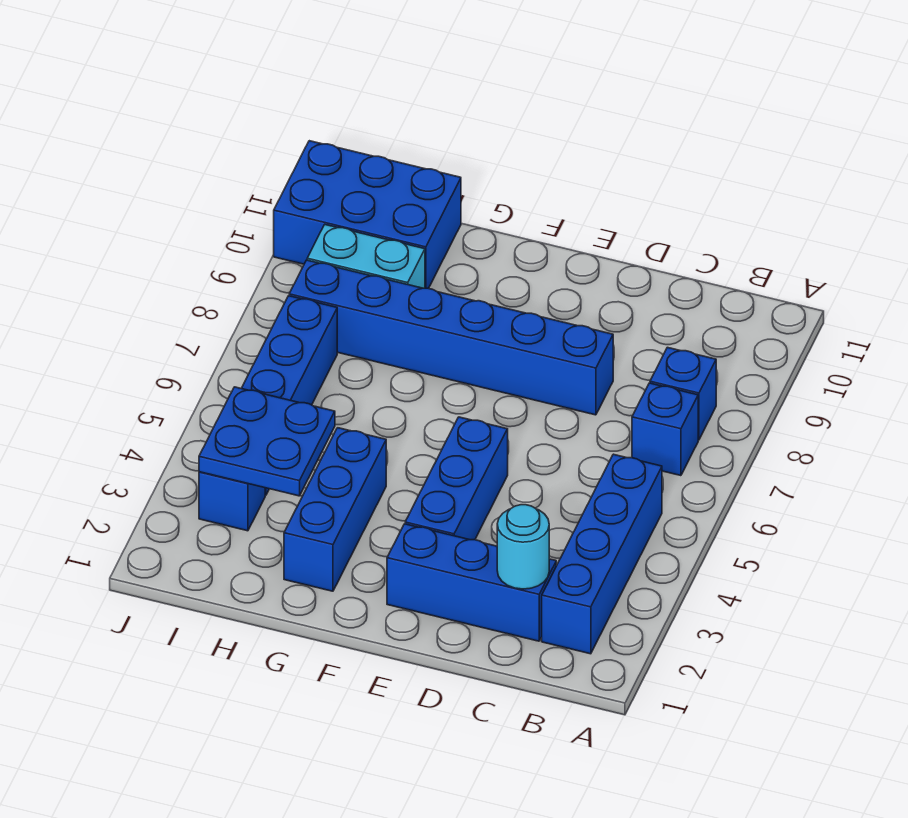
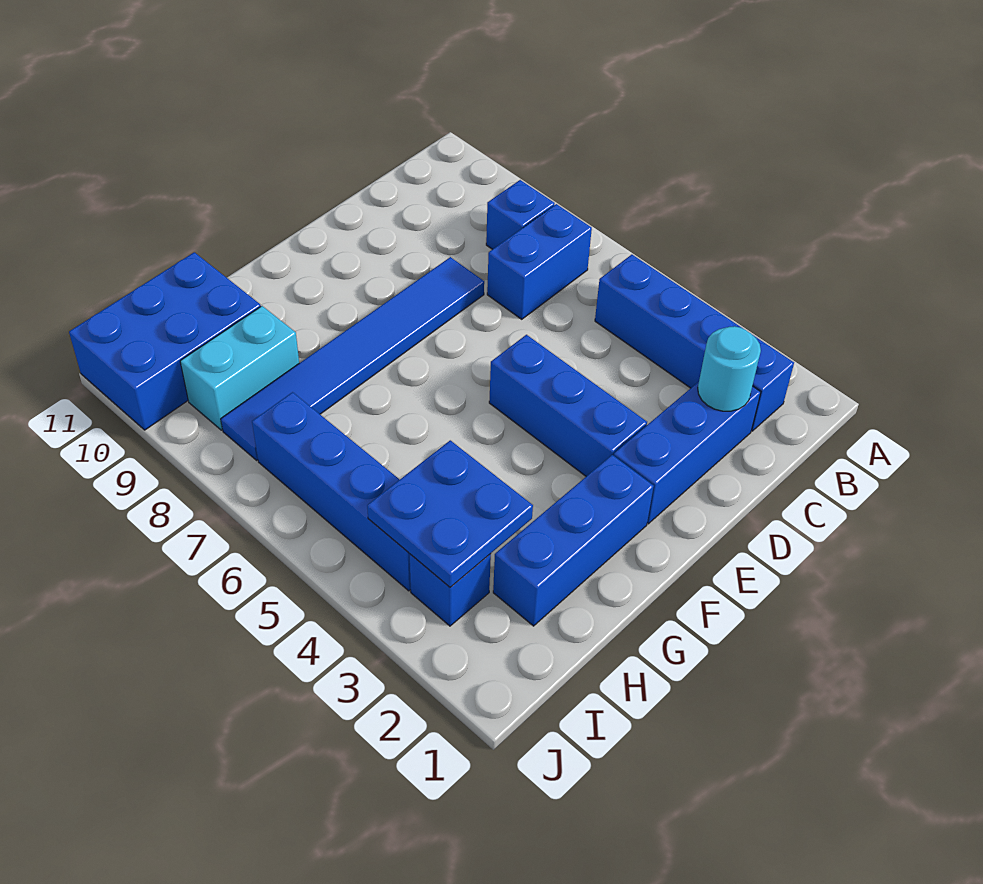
blue brick B7 level 1 -> blue brick B7:C7 level 1
blue brick D8:I8 level 1 -> blue tile D8:I8 level 1
blue brick G2:G4 level 1 -> blue brick F2:H2 level 1

